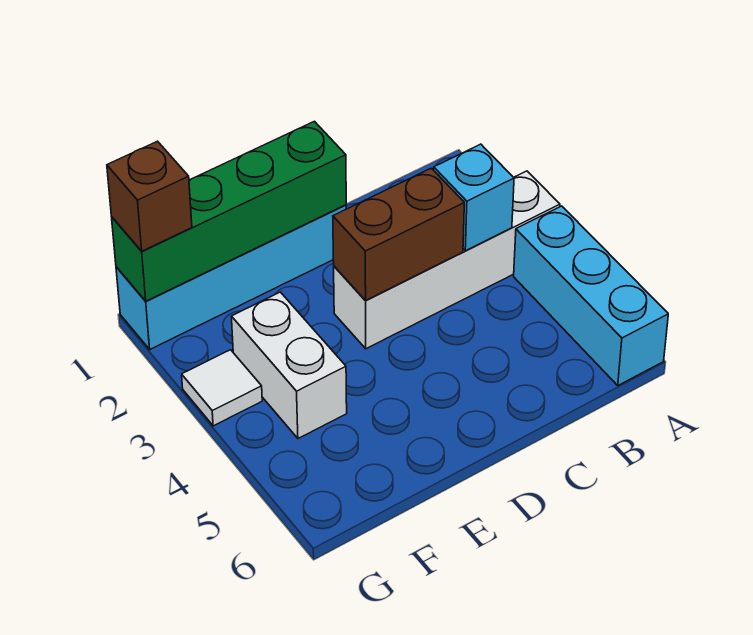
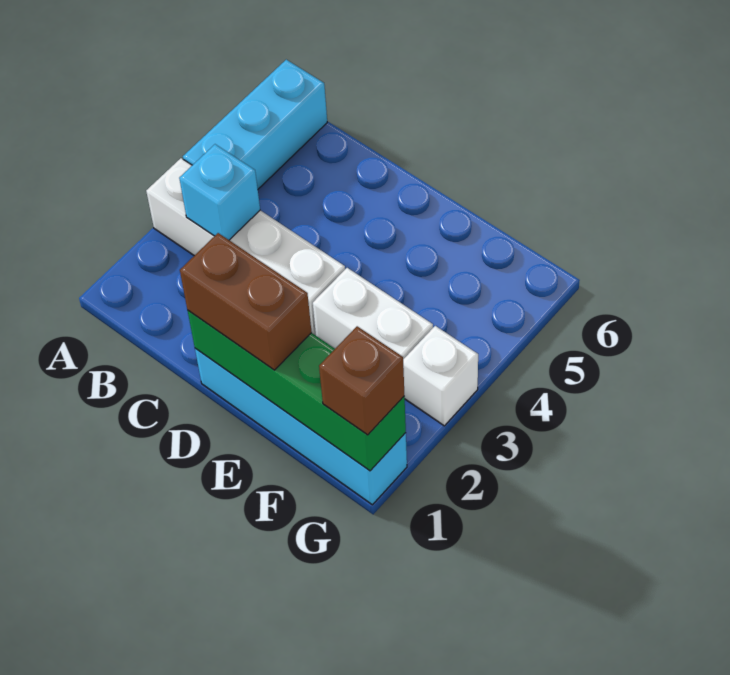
brown brick C3:D3 level 2 -> brown brick D1:E1 level 3
white brick F3:F4 level 1 -> white brick E3:F3 level 1
white tile G3 level 1 -> white brick G3 level 1

